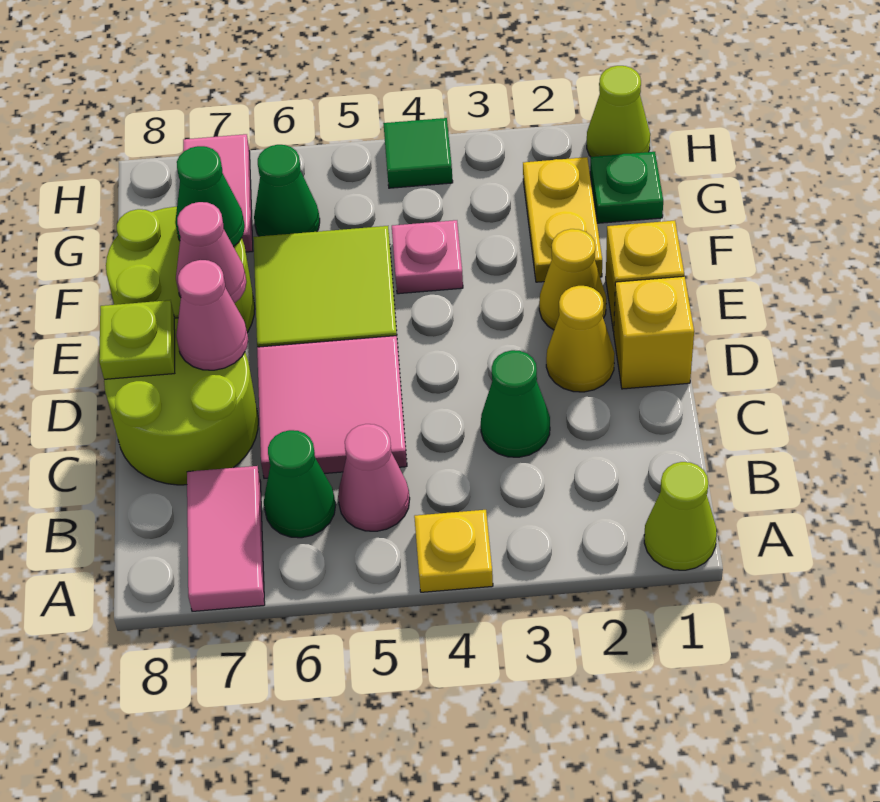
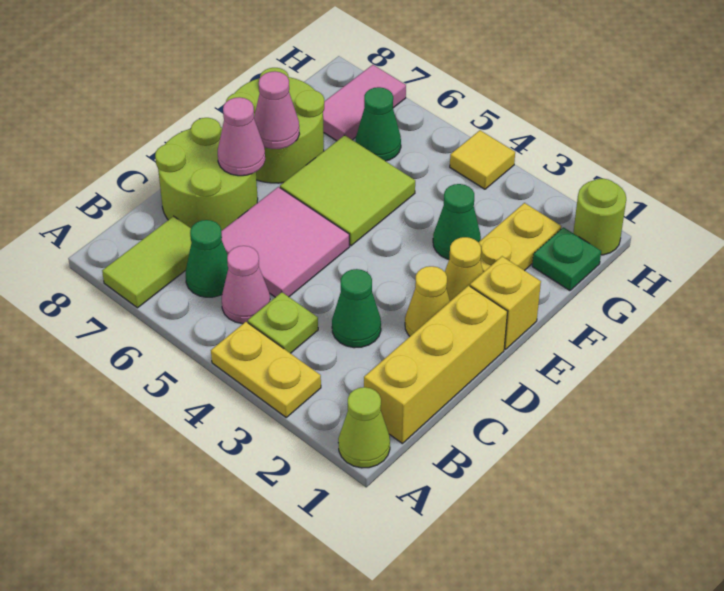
yellow plate A4 level 1 -> yellow plate A3:A4 level 1
pink tile A7:B7 level 1 -> lime tile A7:B7 level 1
yellow brick D1 level 1 -> yellow brick B1:D1 level 1
lime plate D8 level 2 -> lime plate B4 level 1
pink plate F4 level 1 -> none
green cone F7 level 2 -> green cone F3 level 1
lime cone H1 level 1 -> lime round brick H1 level 1
green tile H4 level 1 -> yellow tile H4 level 1

